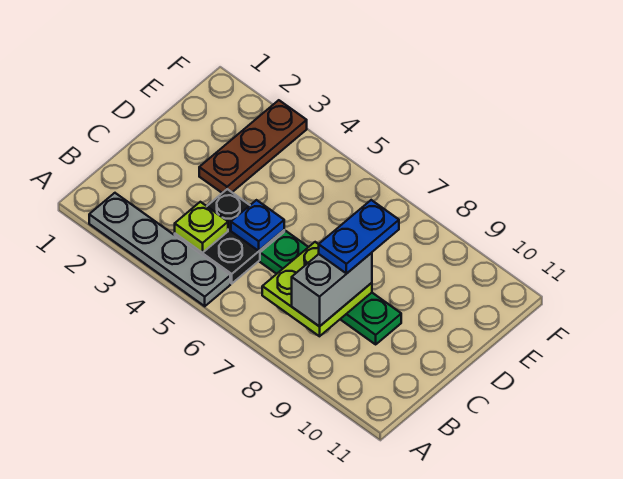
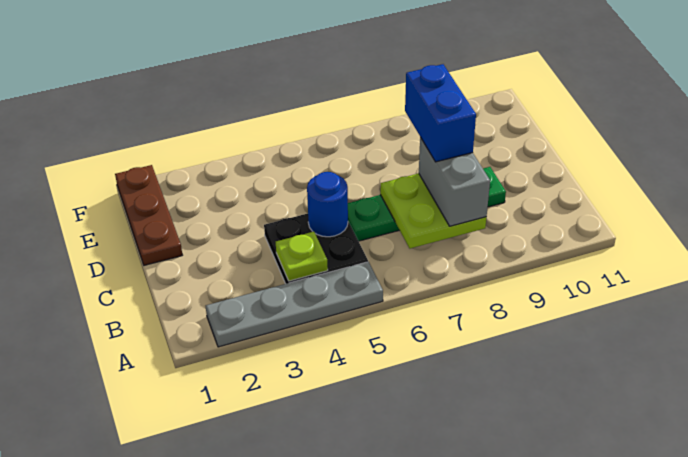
blue plate C5 level 2 -> blue round brick C5 level 2
blue plate C8:D8 level 4 -> blue brick C8:D8 level 4
brown plate D3:F3 level 1 -> brown plate D1:F1 level 1

